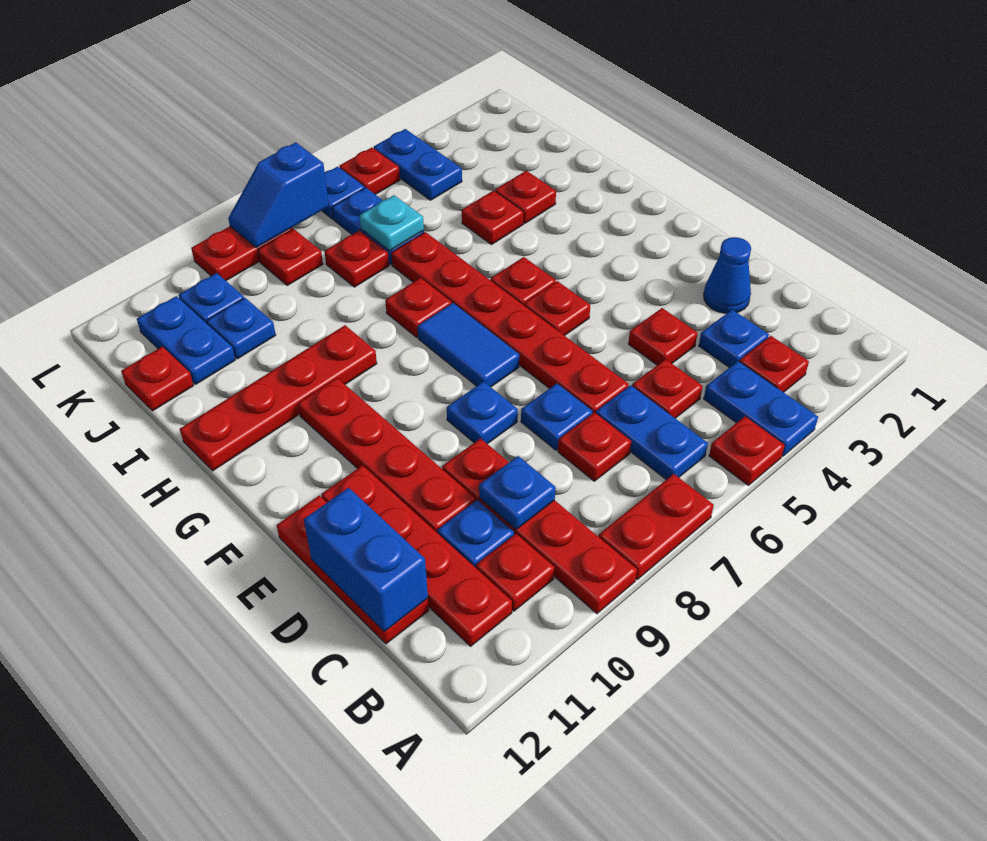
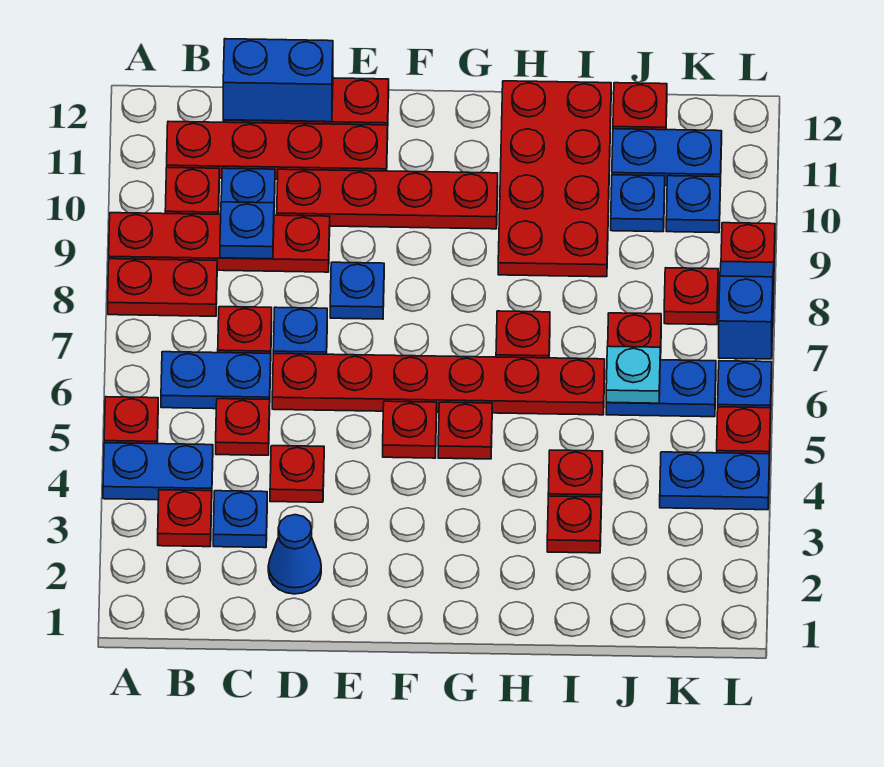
red plate A7:A8 level 1 -> red plate A8:B8 level 1
blue tile F7:G7 level 1 -> none
red plate H9:H12 level 1 -> red plate H9:I12 level 1

